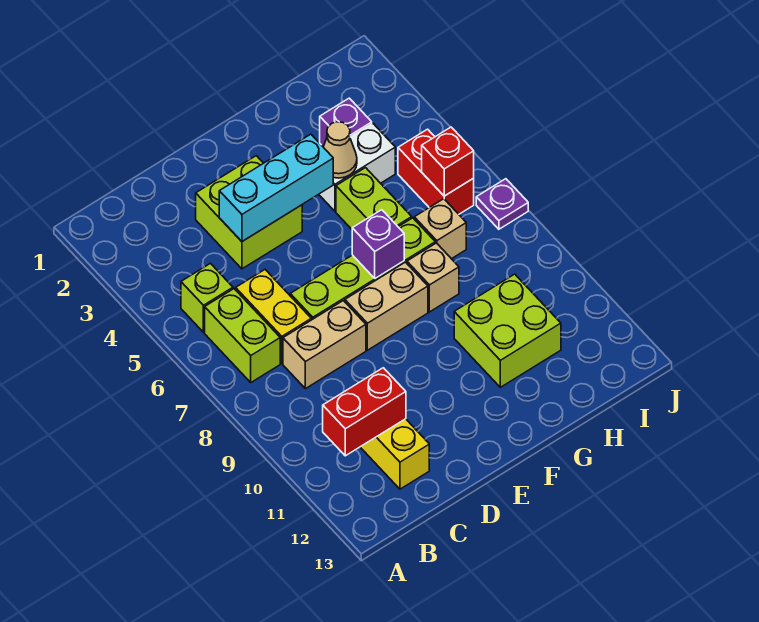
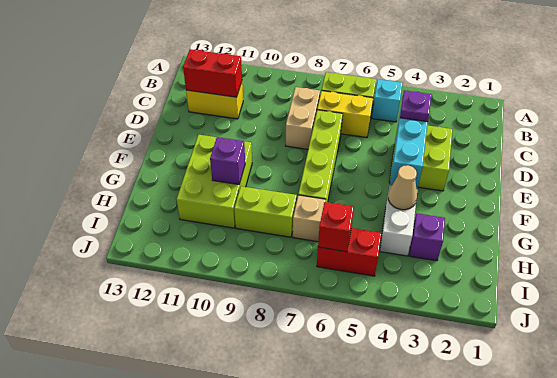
lime brick B5 level 1 -> cyan brick B5 level 1
red brick B11:C11 level 2 -> red brick C11:C12 level 2
tan brick E8:F8 level 1 -> none
purple brick F7 level 2 -> purple brick G10 level 2
lime brick G5:G6 level 1 -> lime brick H8:H9 level 1
tan brick G8 level 1 -> none
lime brick G10:H11 level 1 -> lime brick F10:H11 level 1
purple plate J7 level 1 -> purple plate D4 level 3

